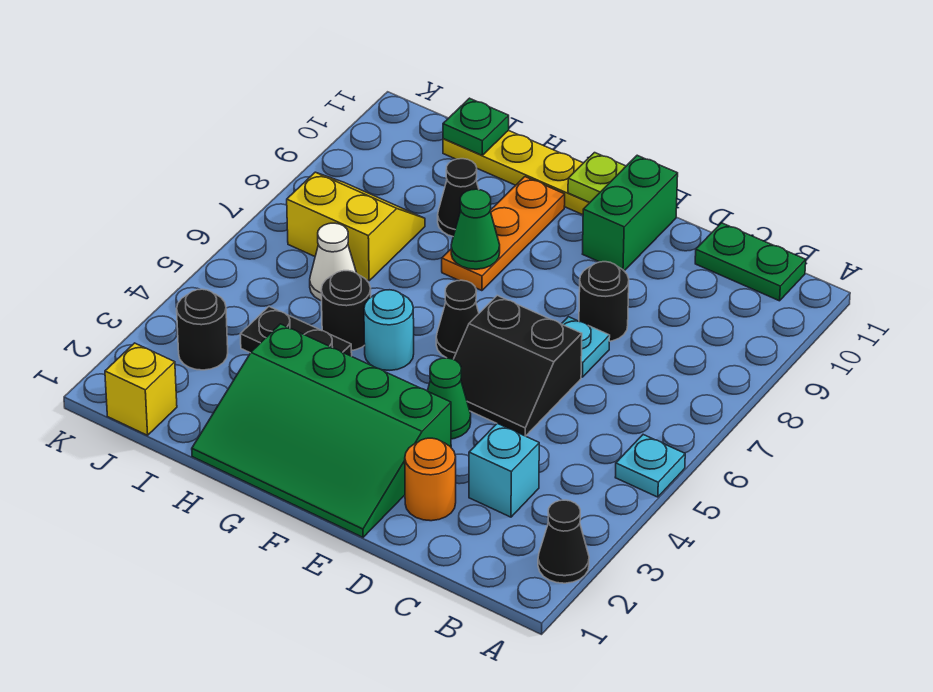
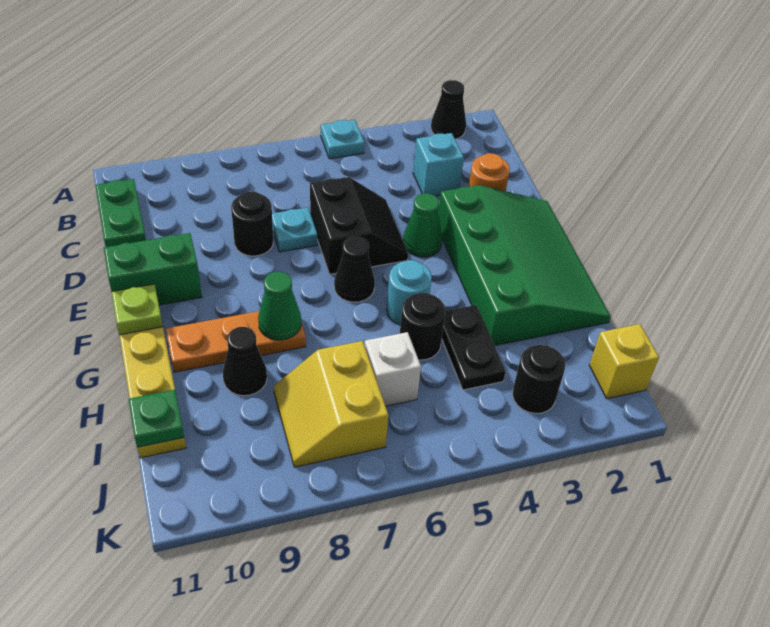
white cone I6 level 1 -> white brick I6 level 1

